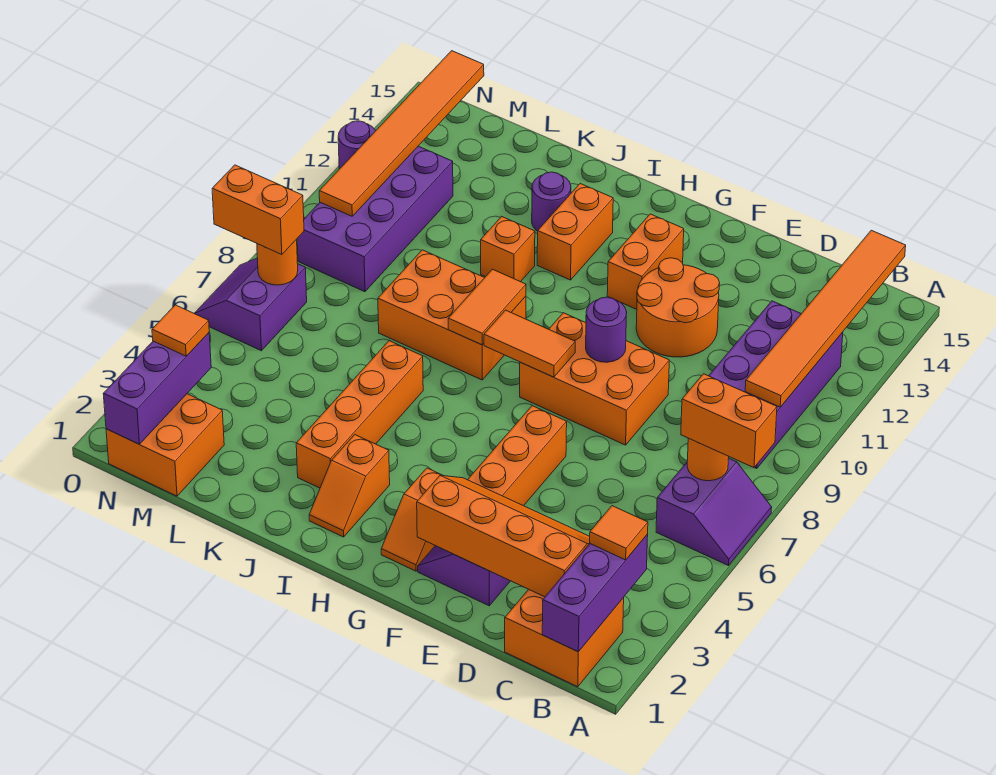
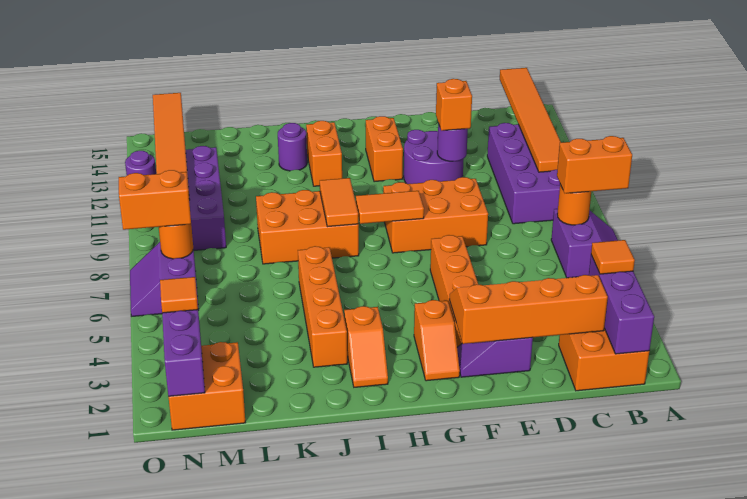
orange round brick E11:F12 level 1 -> purple round brick E11:F12 level 1
purple round brick F9 level 2 -> purple round brick E11 level 2
orange brick J11 level 1 -> orange brick E11 level 3

